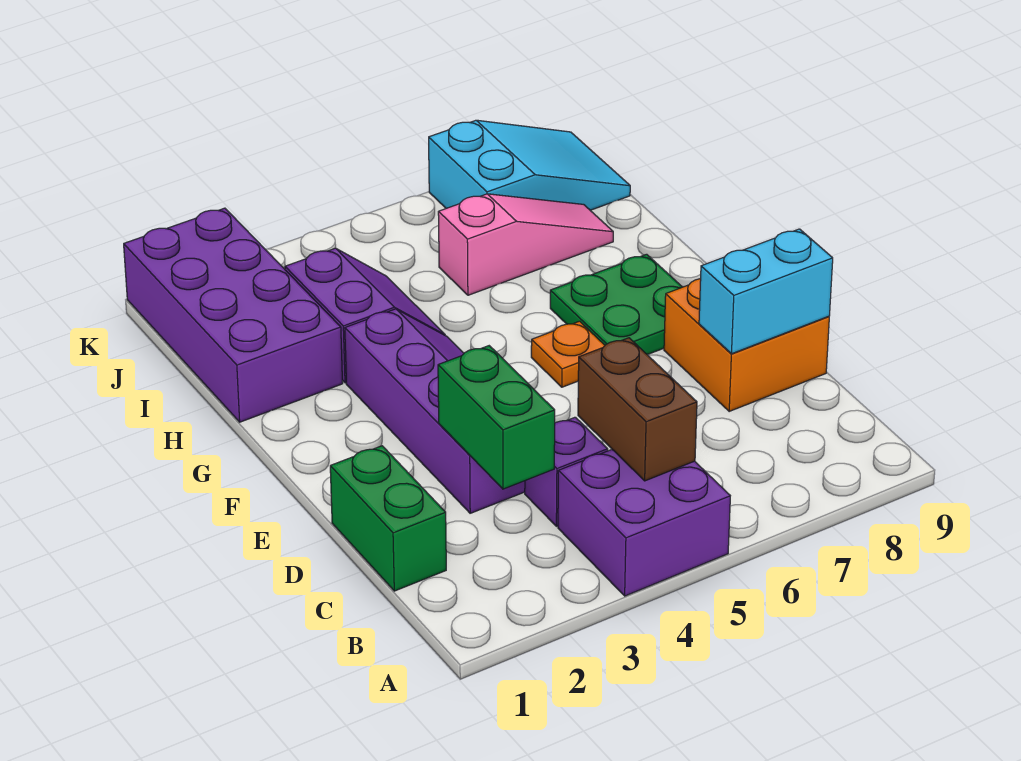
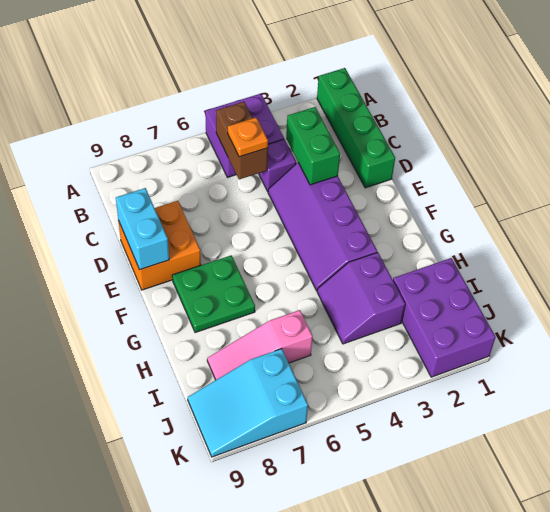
green brick C1:D1 level 1 -> green brick A1:D1 level 1
cyan brick D8:D9 level 2 -> cyan brick D9:E9 level 2
orange plate F6 level 1 -> orange plate C5 level 3
purple brick H1:K2 level 1 -> purple brick I1:K2 level 1

